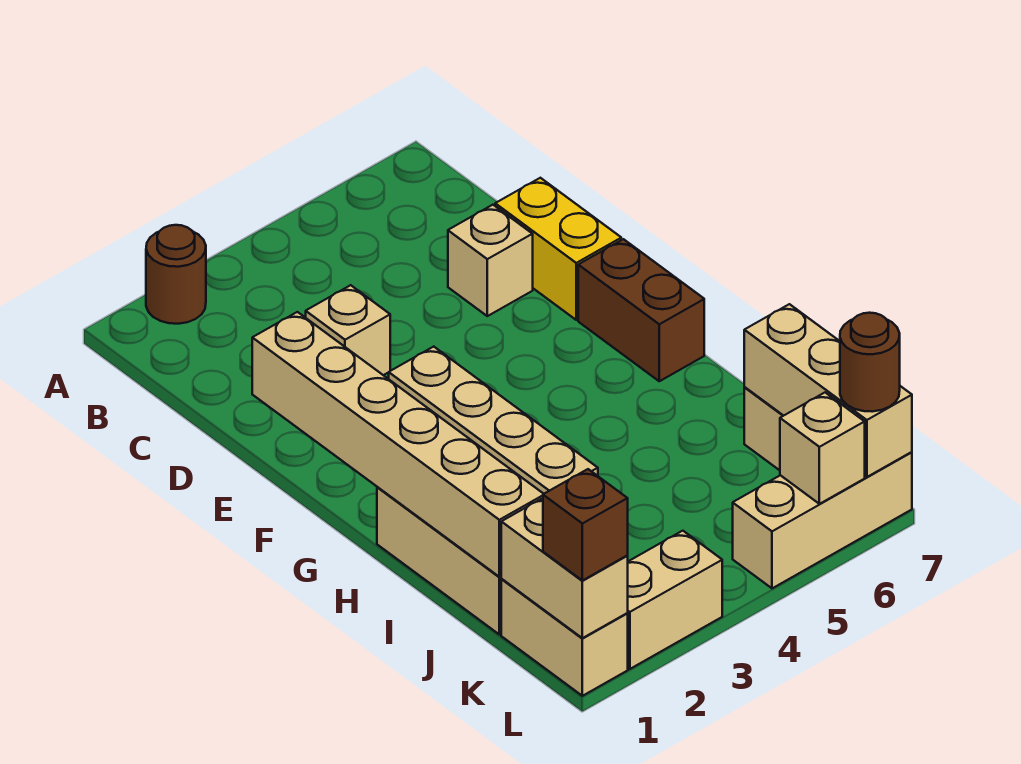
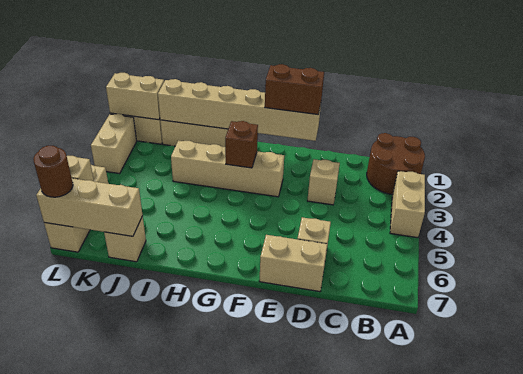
brown round brick A2 level 1 -> brown round brick A1:B2 level 1
none -> tan brick A3:A4 level 1
yellow brick D7:E7 level 1 -> tan brick D7:E7 level 1
brown brick F7:G7 level 1 -> brown brick E1:F1 level 3
brown brick L1 level 3 -> brown brick G3 level 2

